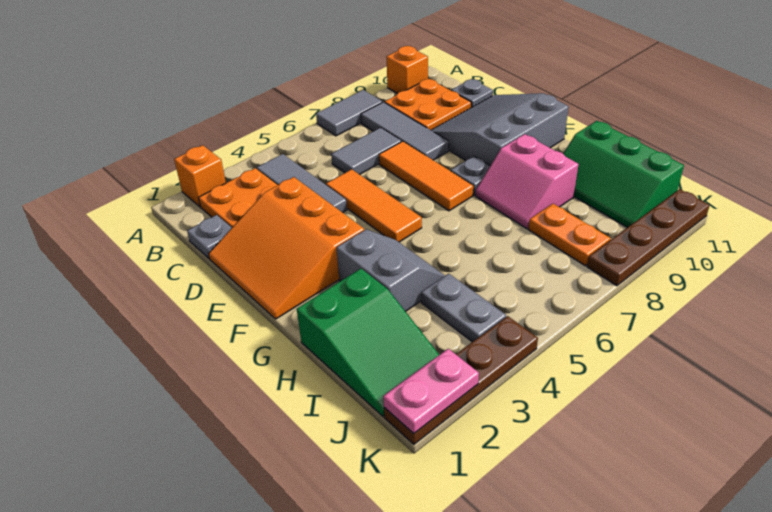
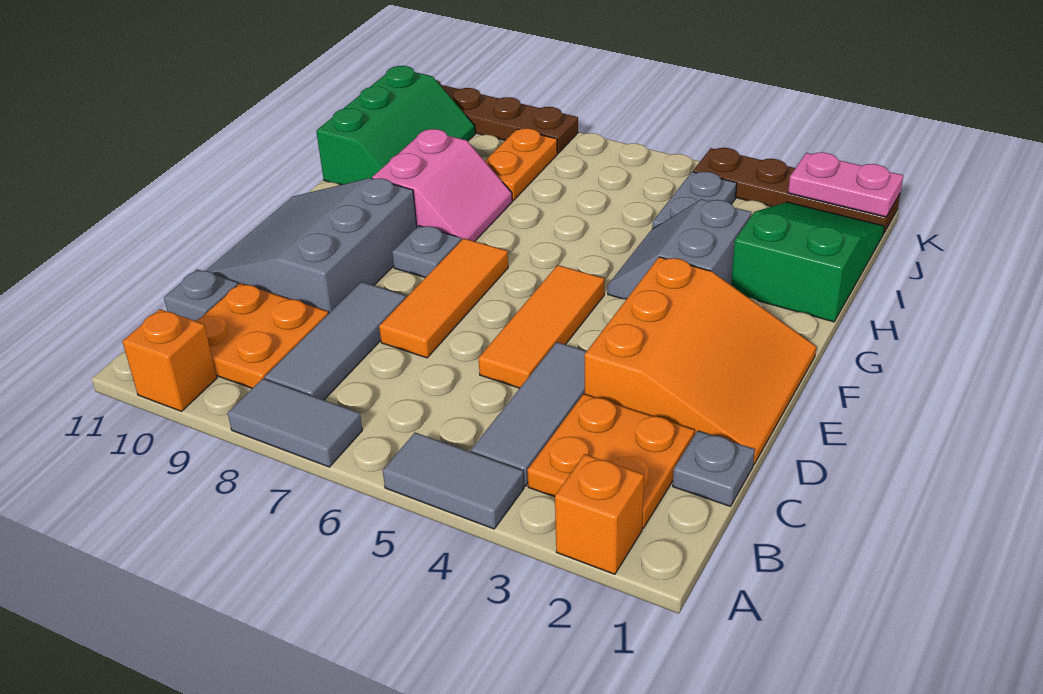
grey tile C6:C7 level 1 -> grey tile A4:A5 level 1
grey slope D9:F11 level 1 top F -> grey slope D9:F11 level 1 top 9

